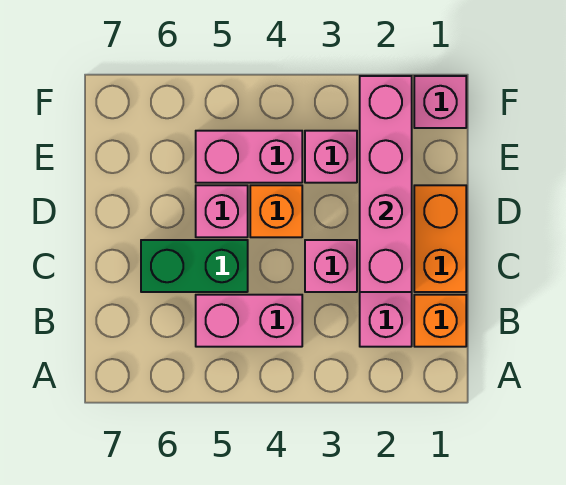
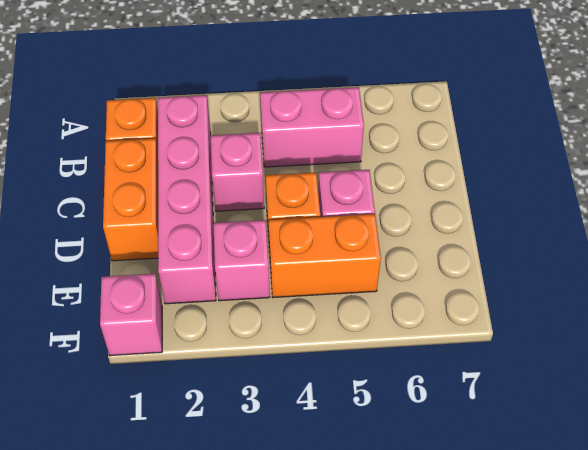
pink brick C2:F2 level 2 -> none
green brick C5:C6 level 1 -> none
pink brick E4:E5 level 1 -> orange brick E4:E5 level 1

